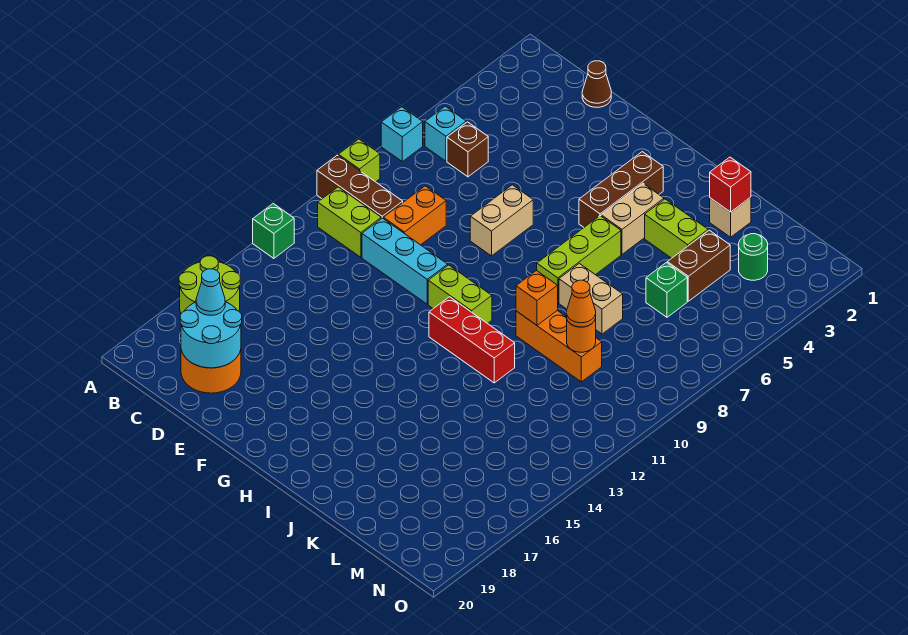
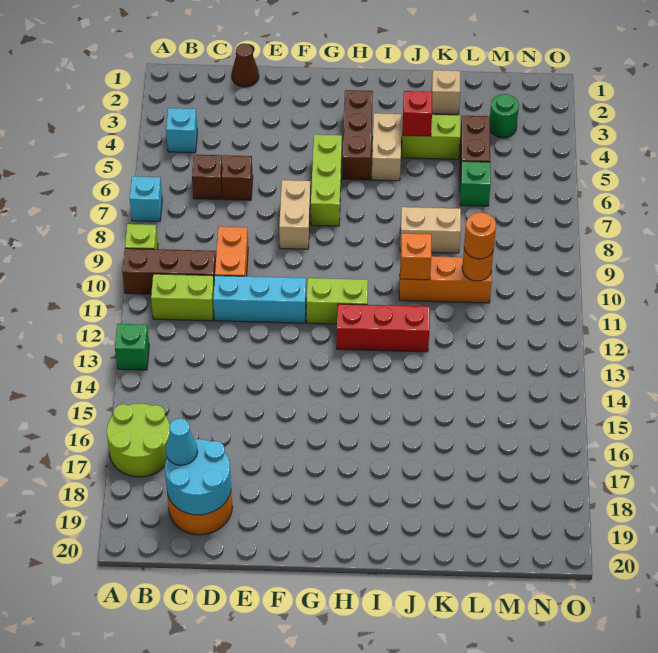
cyan brick B6 level 1 -> cyan brick B4 level 1
none -> brown brick D6 level 1
lime brick I6:I8 level 1 -> lime brick G5:G7 level 1
red brick K2 level 2 -> red brick J4 level 2
orange cone L10 level 3 -> orange round brick L10 level 3

